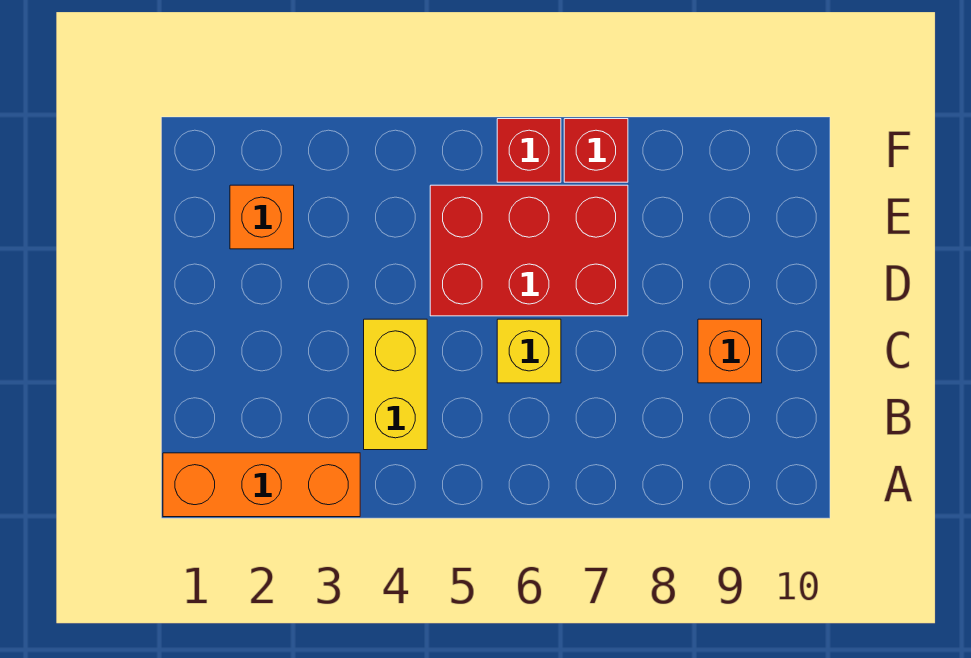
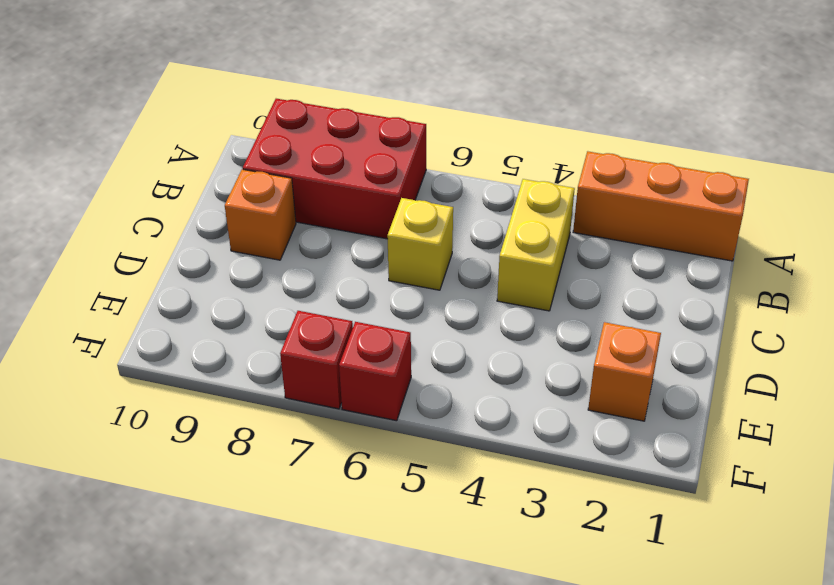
red brick D5:E7 level 1 -> red brick A7:B9 level 1

